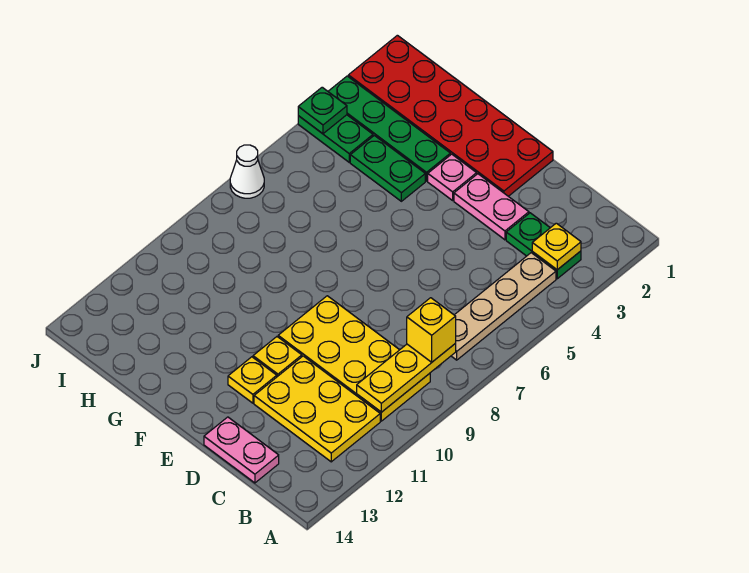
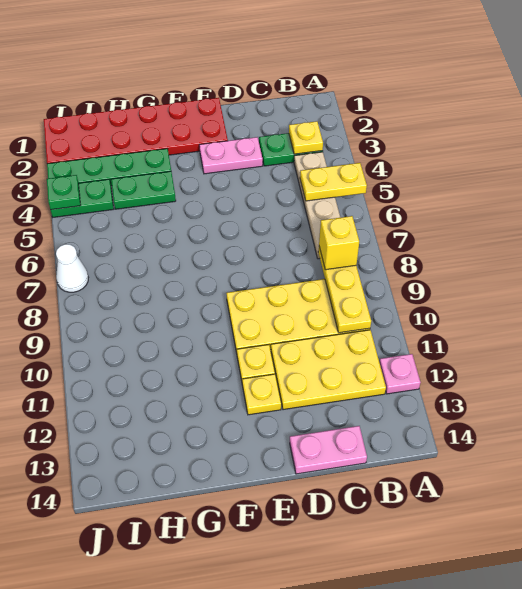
none -> yellow plate A5:B5 level 2
pink plate F3 level 1 -> pink plate A12 level 1

